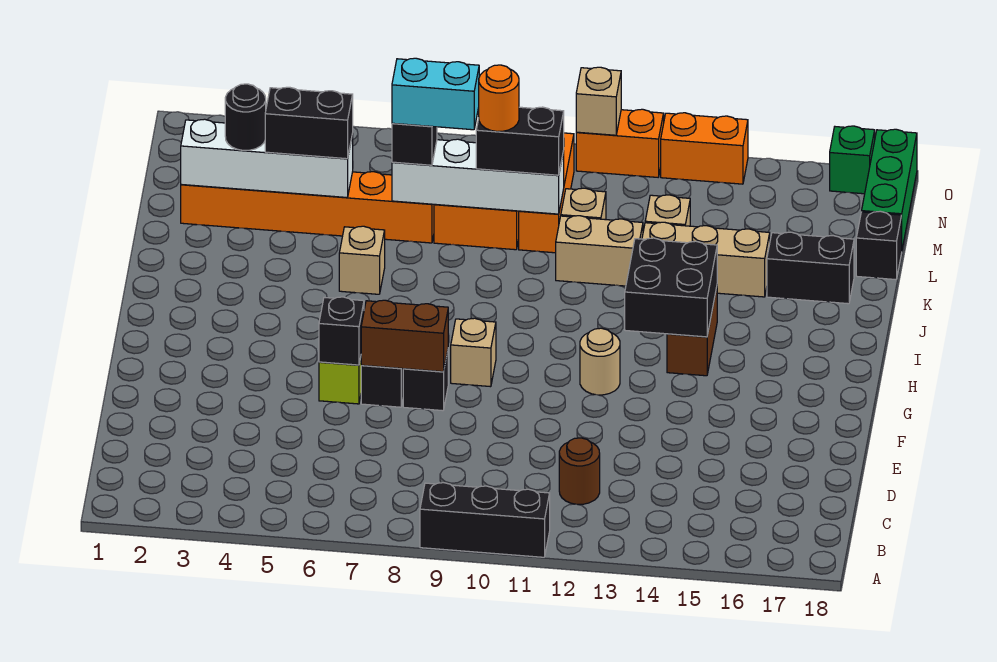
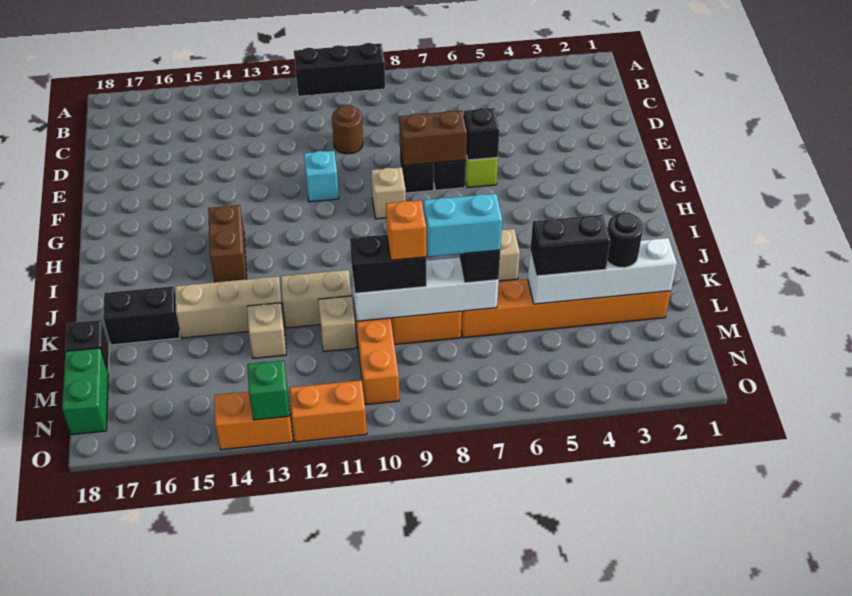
brown round brick C12 level 1 -> brown round brick D10 level 1
none -> cyan brick F11 level 1
tan round brick G12 level 1 -> none
black brick H13:I14 level 2 -> none
orange round brick L9 level 4 -> orange brick L9 level 4
green brick M18:O18 level 1 -> green brick M18:N18 level 1
tan brick O11 level 2 -> none
green brick O17 level 1 -> green brick O13 level 2

